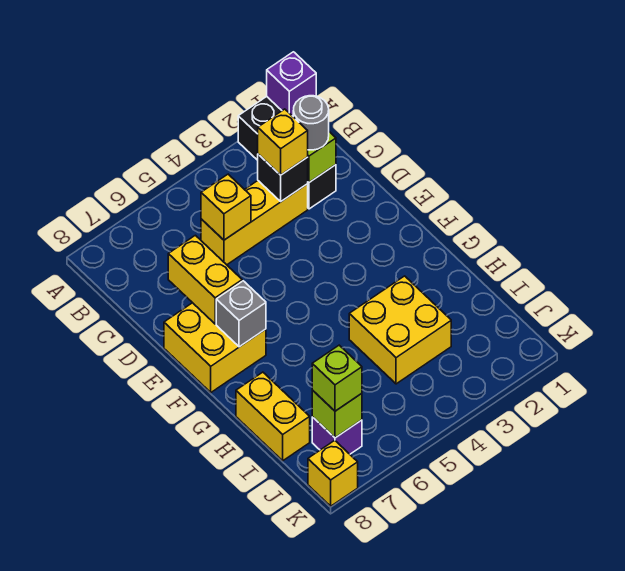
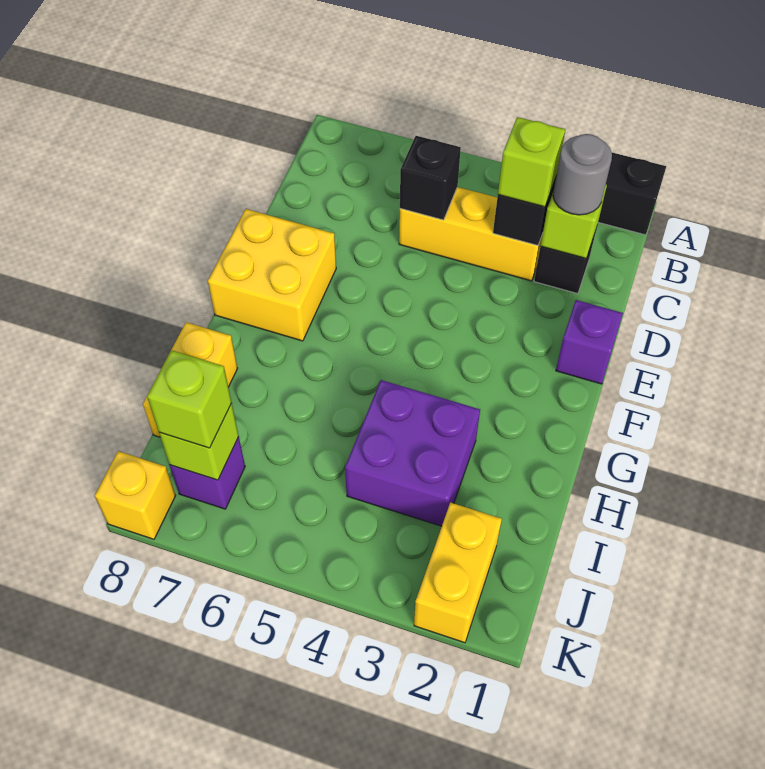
purple brick A1 level 2 -> purple brick E1 level 1
yellow brick C3 level 3 -> lime brick C3 level 3
yellow brick C5 level 2 -> black brick C5 level 2
yellow brick D7:E7 level 2 -> yellow brick J2:K2 level 1
grey brick F7 level 2 -> none
yellow brick H3:I4 level 1 -> purple brick H3:I4 level 1

